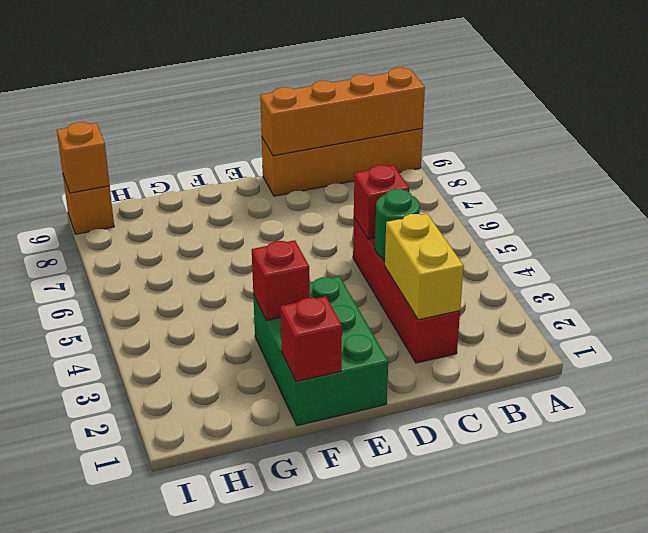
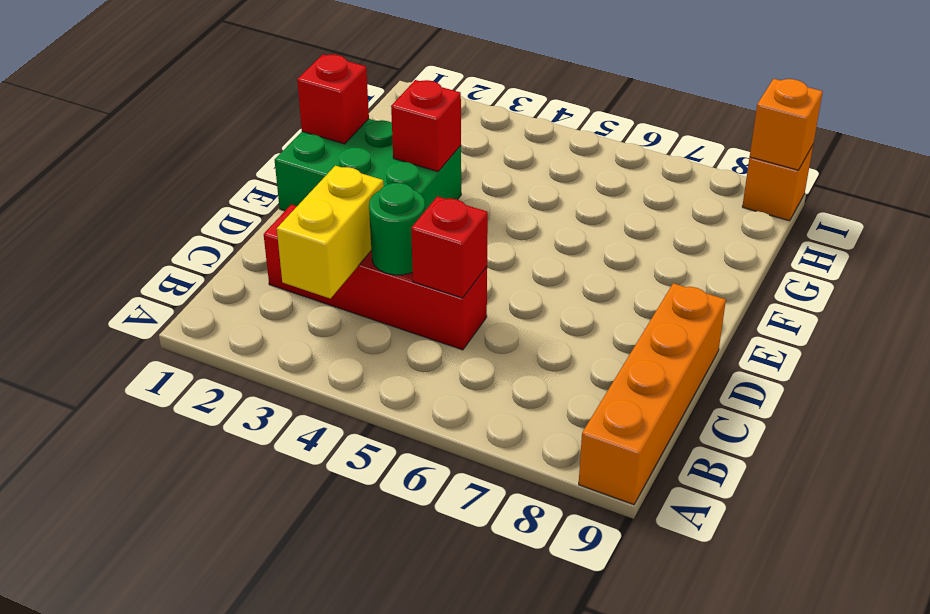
orange brick A9:D9 level 2 -> none
yellow brick C2:C3 level 2 -> yellow brick B3:C3 level 2

